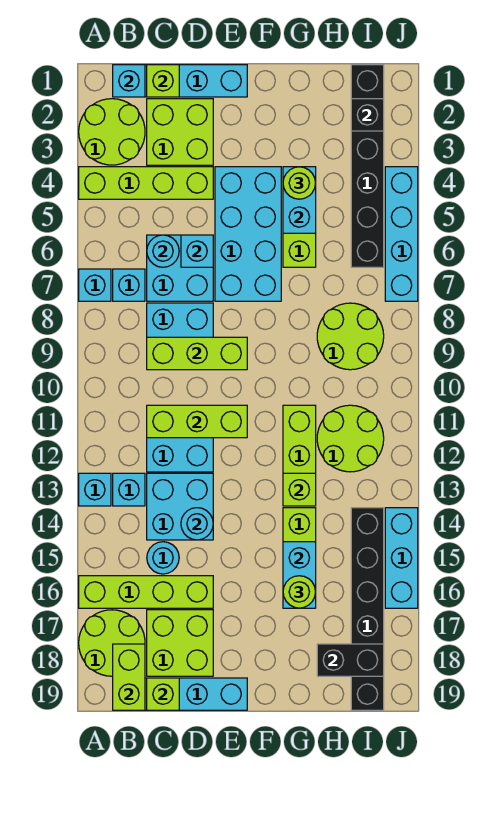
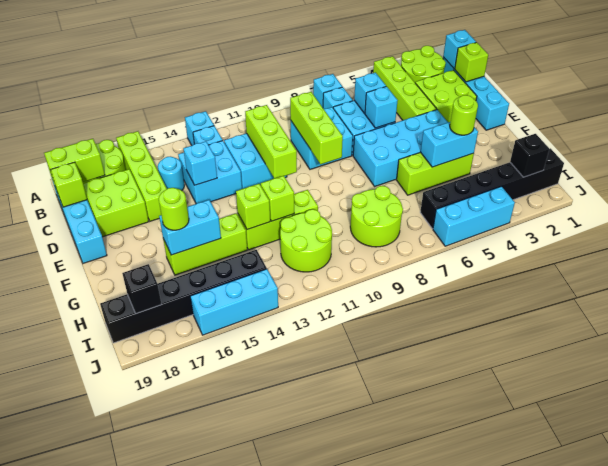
cyan round brick C6 level 2 -> cyan brick C6 level 2
cyan round brick D14 level 2 -> cyan brick D14 level 2
none -> lime brick G12 level 2
black brick H18:I18 level 2 -> black brick I18 level 2
cyan brick J4:J7 level 1 -> cyan brick J4:J6 level 1

